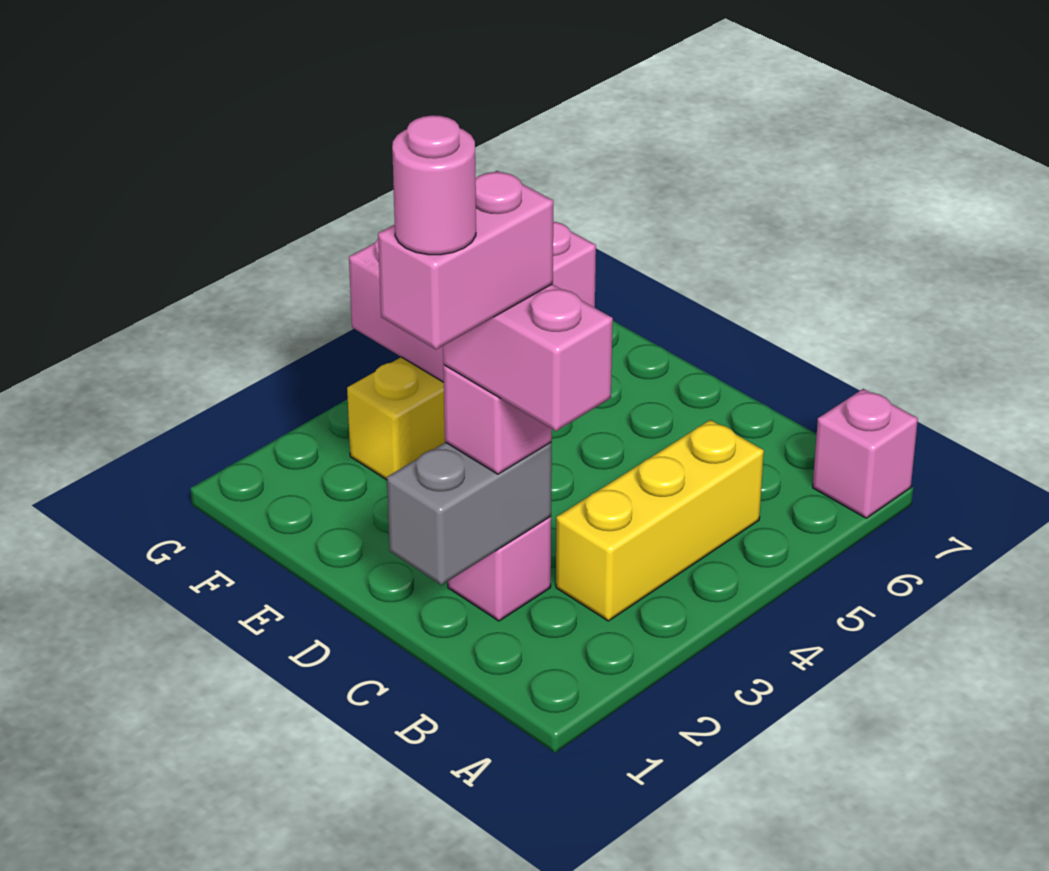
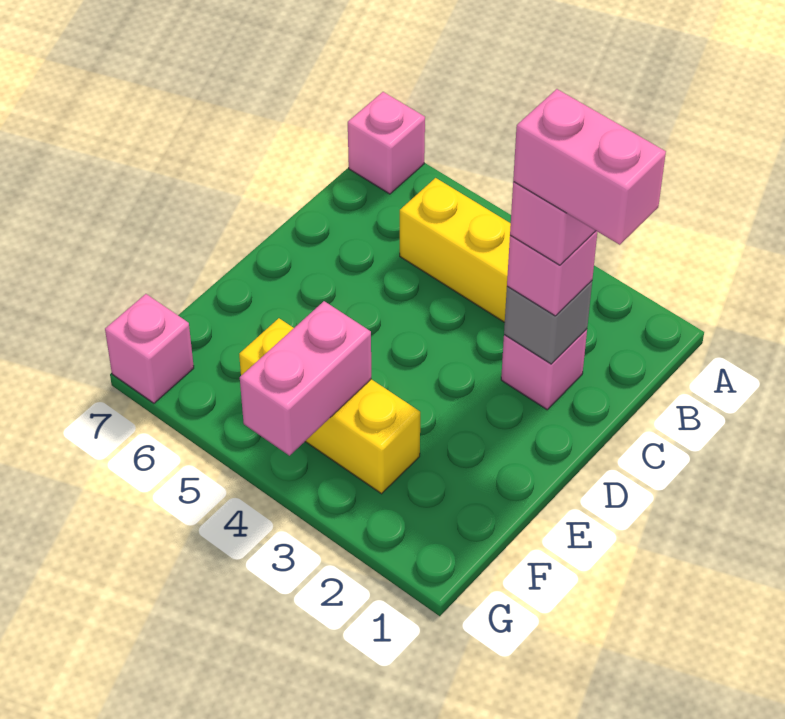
grey brick C1:C2 level 2 -> grey brick C2 level 2
pink round brick C1 level 6 -> none

